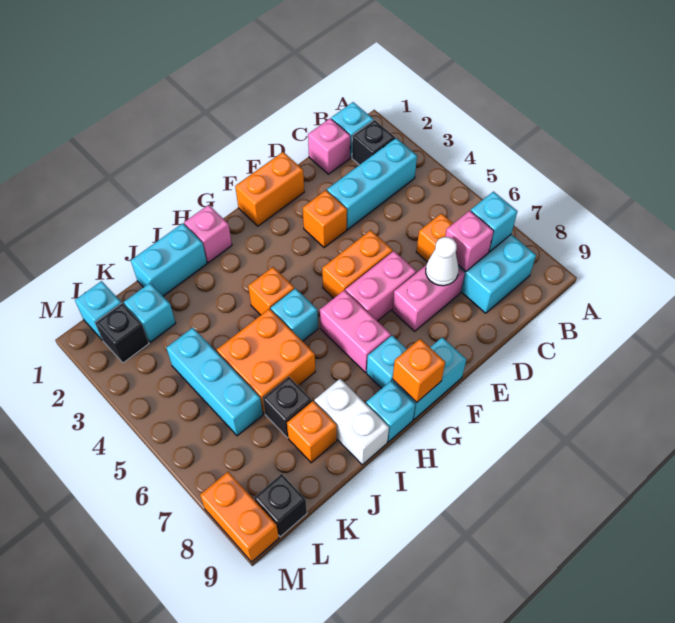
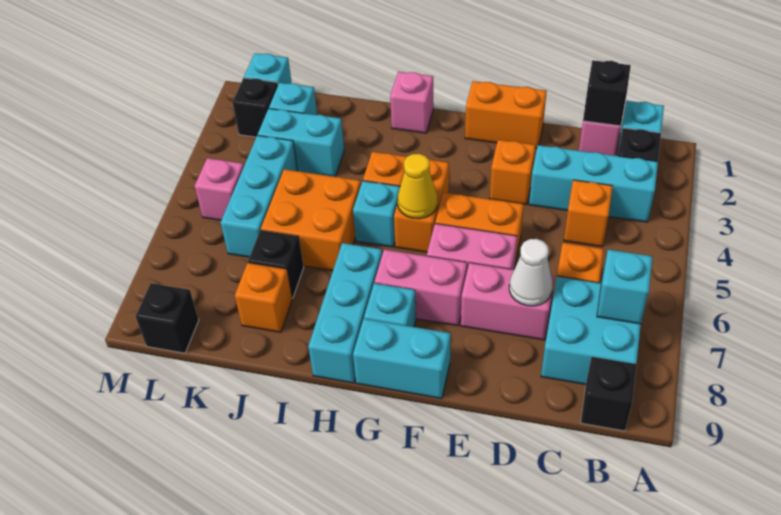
none -> black brick B9 level 1
none -> black brick C1 level 2
pink brick C7 level 2 -> pink brick L5 level 1
none -> yellow cone G5 level 2
pink brick G6:G7 level 1 -> pink brick F7:G7 level 1
orange brick G9 level 2 -> orange brick C4 level 1
cyan brick H9 level 1 -> cyan brick H7:H9 level 1
cyan brick I1:J1 level 1 -> cyan brick J3:K3 level 1
white brick I8:I9 level 1 -> none
orange brick M8:M9 level 1 -> orange brick G4:G5 level 1

